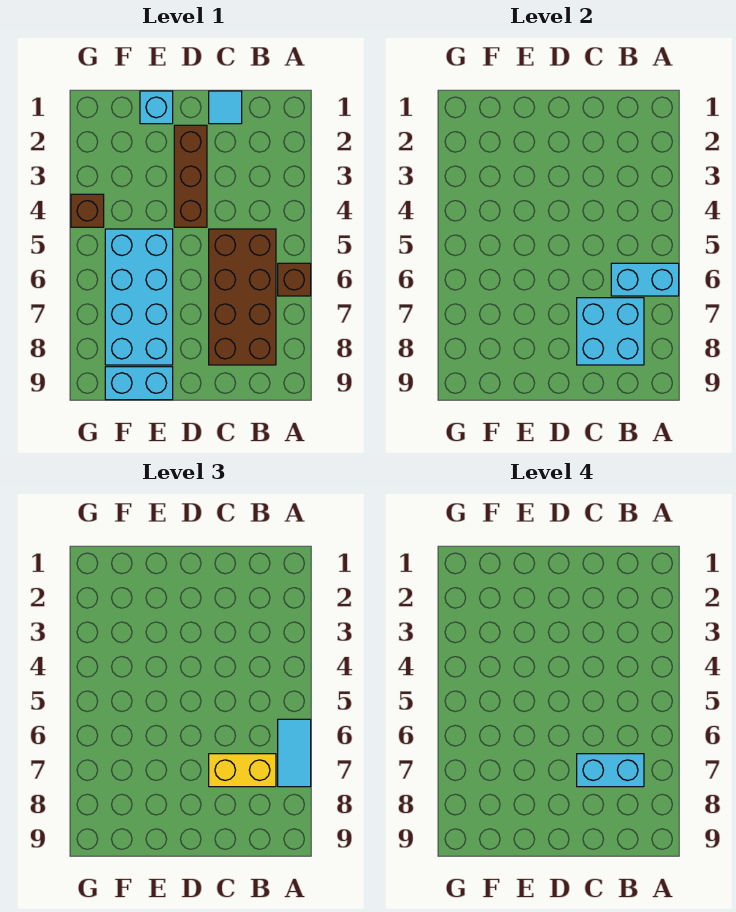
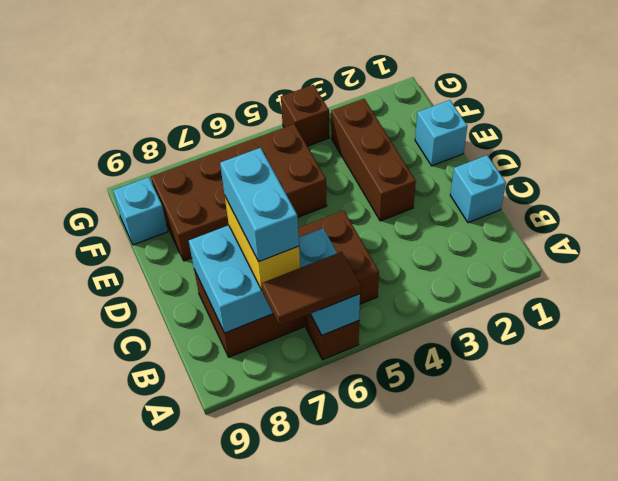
cyan tile A6:A7 level 3 -> brown tile A6:A7 level 3
cyan tile C1 level 1 -> cyan brick C1 level 1
brown brick D2:D4 level 1 -> brown brick D3:F3 level 1
cyan brick E5:F8 level 1 -> brown brick E5:F8 level 1
cyan brick E9:F9 level 1 -> cyan brick F9 level 1

